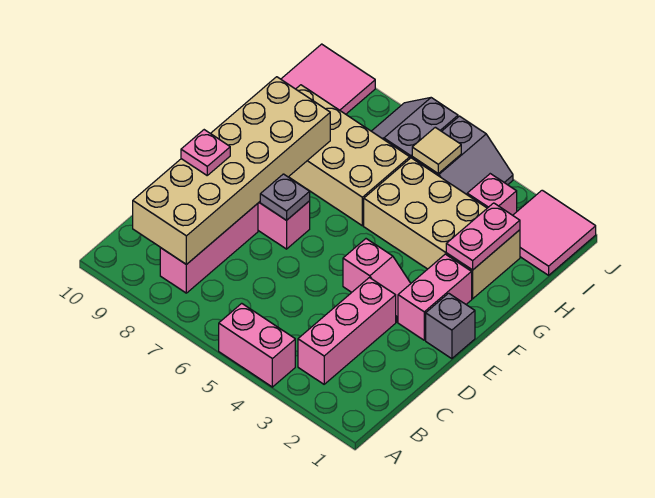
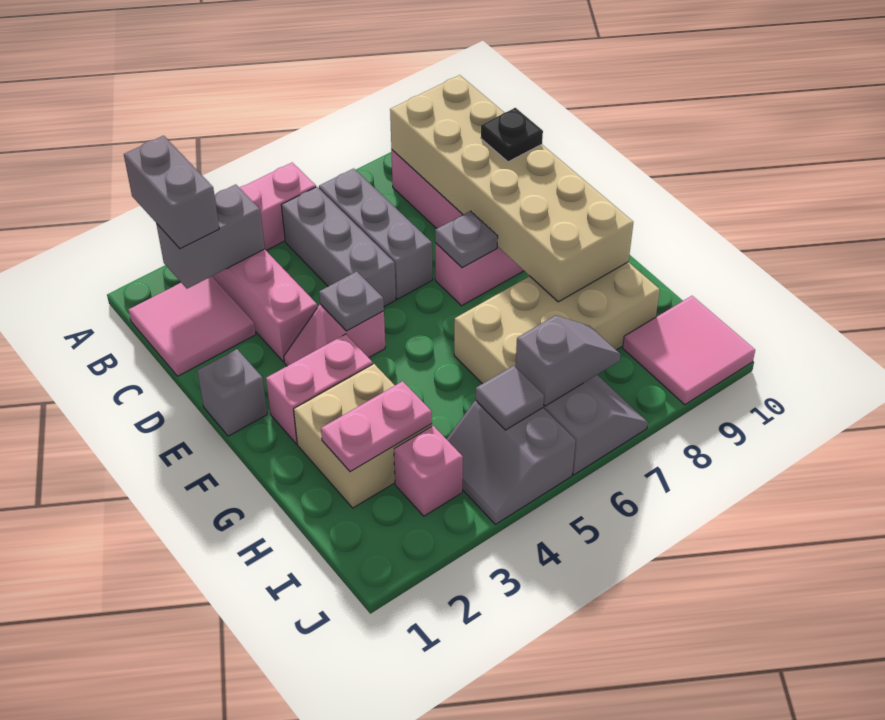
none -> grey brick A2:B2 level 3
none -> grey brick B2:B3 level 2
none -> grey brick B5:D5 level 1
none -> grey brick B6:D6 level 1
pink plate D9 level 3 -> black plate D9 level 3
pink brick E2:F2 level 1 -> pink brick F2:F3 level 1
none -> grey plate E4 level 2
tan brick G2:H5 level 1 -> tan brick G2:H3 level 1
pink plate G2:H2 level 2 -> pink plate H2:H3 level 2
pink tile I1:J2 level 1 -> pink tile B1:C2 level 1
tan tile I5 level 2 -> grey tile I5 level 2
none -> grey slope I6:I7 level 2 top 6

